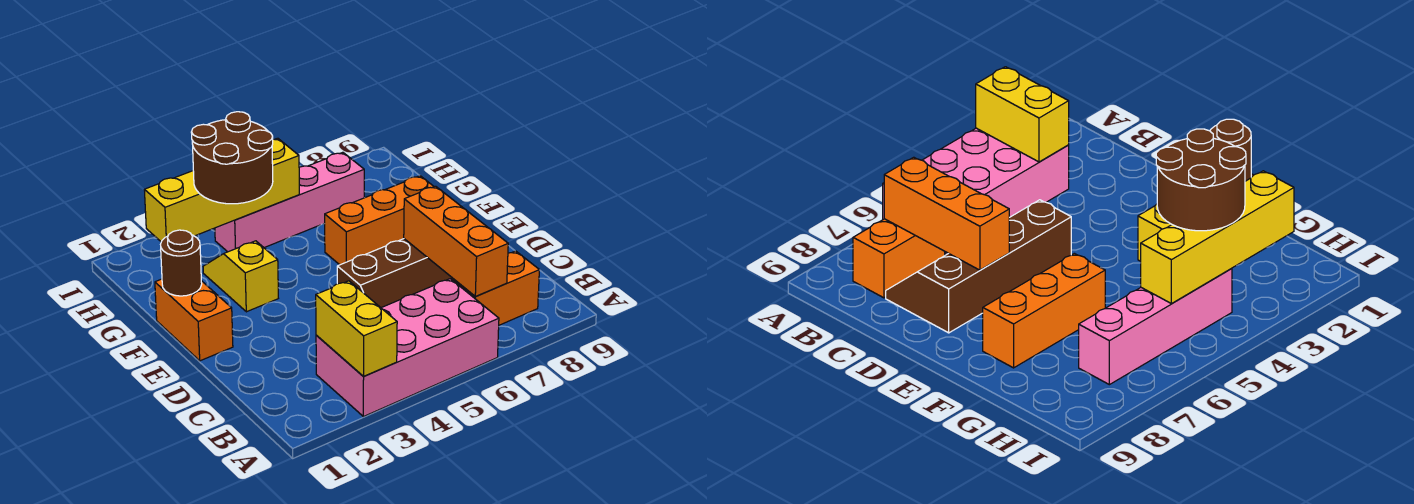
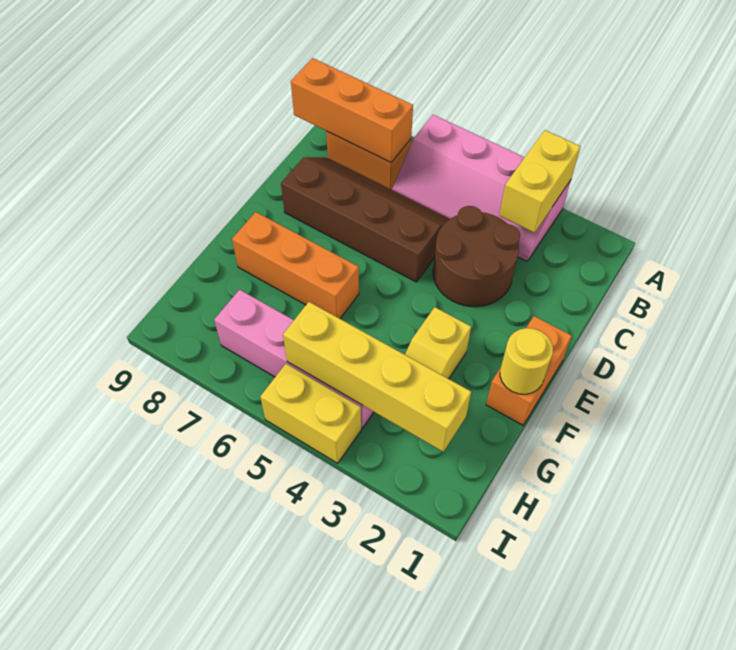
pink brick A3:B6 level 1 -> pink slope A3:B6 level 1 top A
orange brick B7:D7 level 2 -> orange brick B7:B9 level 2
brown round brick F1 level 2 -> yellow round brick F1 level 2
brown round brick G3:H4 level 3 -> brown round brick C3:D4 level 1
none -> yellow brick I4:I5 level 1

